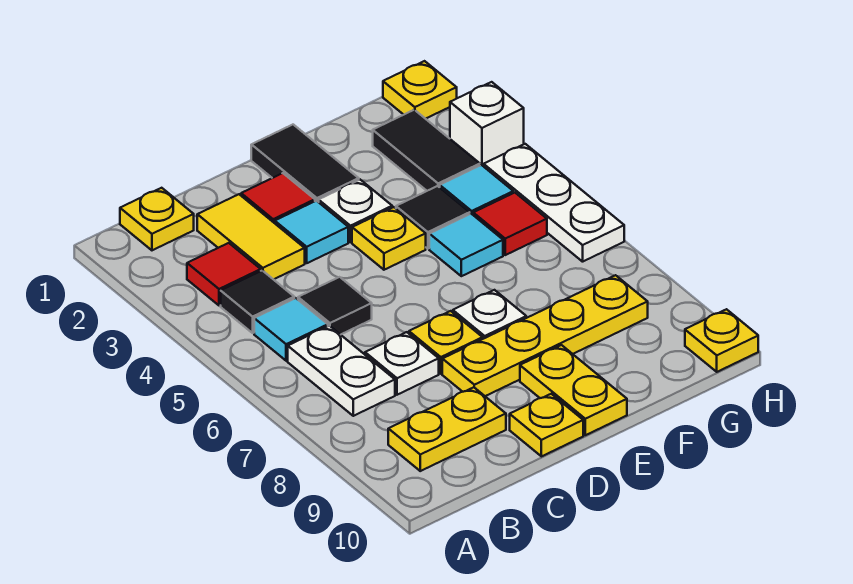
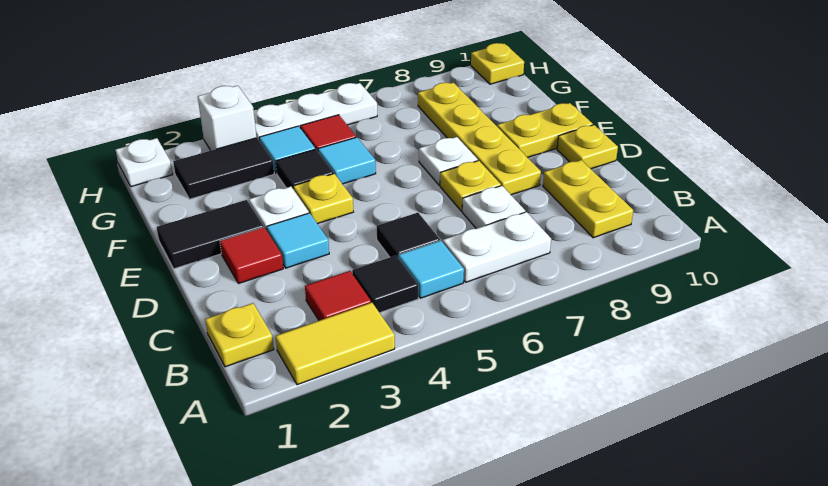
yellow tile C2:C3 level 1 -> yellow tile A2:A3 level 1
yellow plate H1 level 1 -> white plate H1 level 1

